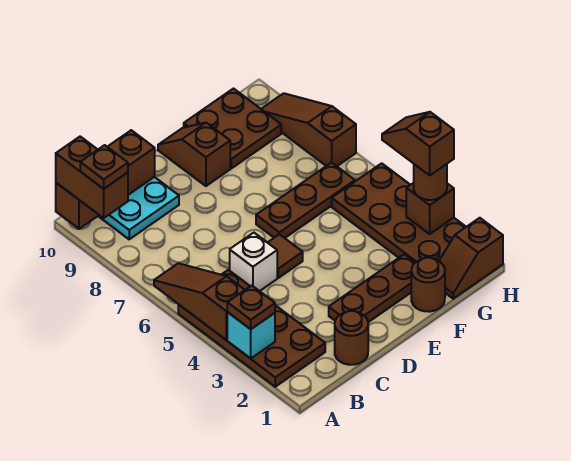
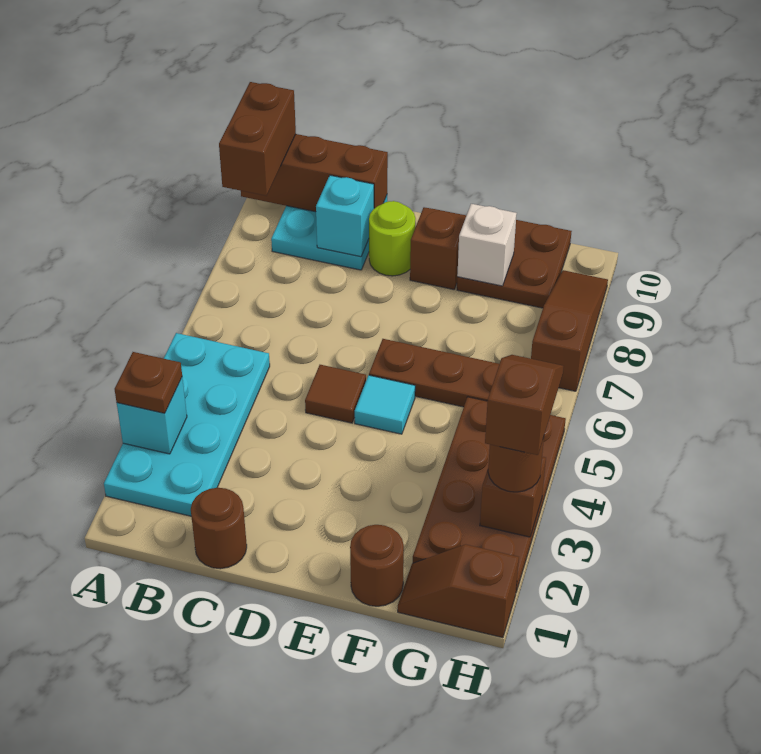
brown plate A2:B5 level 1 -> cyan plate A2:B5 level 1
brown slope A4:A6 level 2 top 4 -> none
brown plate A9 level 4 -> none
white brick C5 level 1 -> white brick F9 level 2
none -> cyan brick C9 level 2
brown plate D2:F2 level 1 -> none
none -> lime round brick D9 level 1
none -> cyan tile E5 level 1

